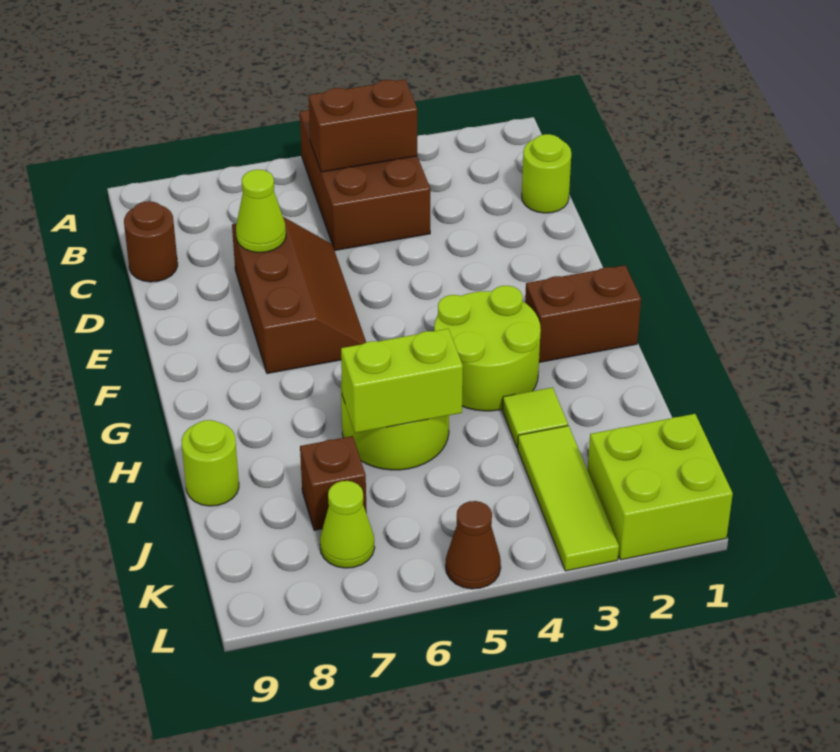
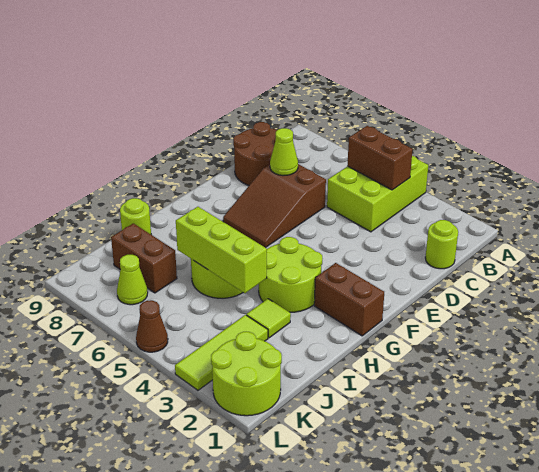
brown brick A4:C5 level 1 -> lime brick A4:C5 level 1
brown round brick C9 level 1 -> brown round brick C8:D9 level 1
brown slope D6:F7 level 1 top 7 -> brown slope D6:F7 level 1 top D
lime brick I5:I6 level 2 -> lime brick I4:I6 level 2
brown brick J7 level 1 -> brown brick J7:J8 level 1
lime brick K1:L2 level 1 -> lime round brick K1:L2 level 1

